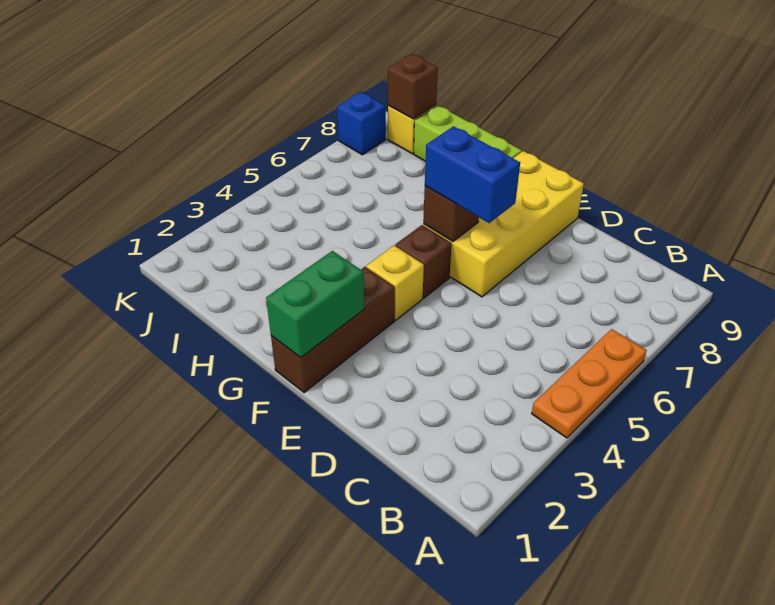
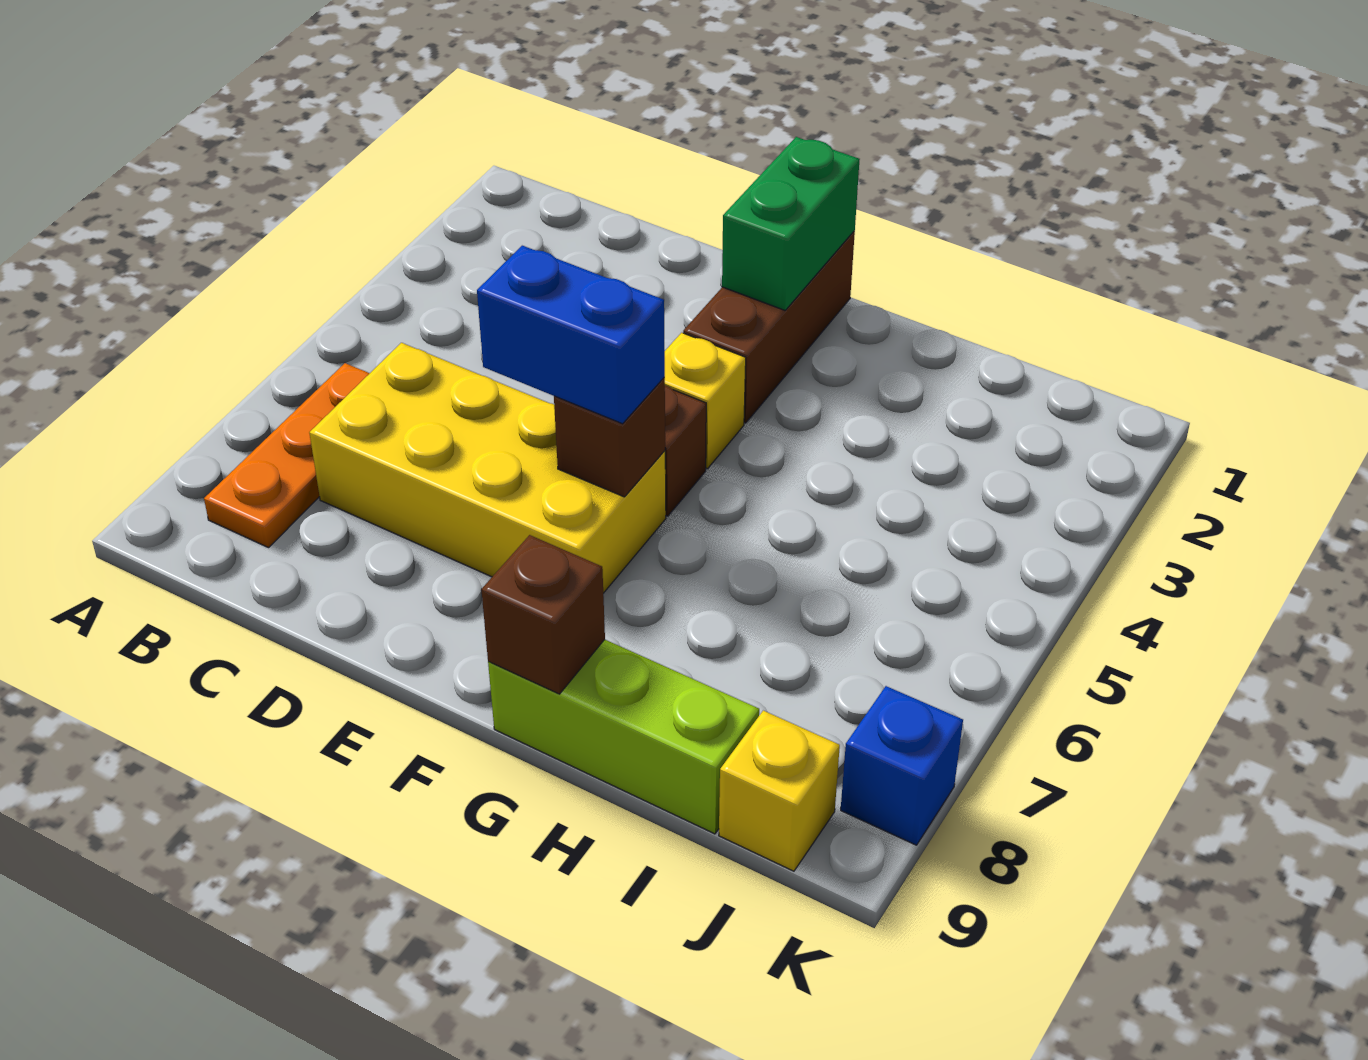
orange plate A4:A6 level 1 -> orange plate B6:B8 level 1
yellow brick E6:F9 level 1 -> yellow brick C6:F7 level 1
brown brick J9 level 2 -> brown brick G9 level 2

